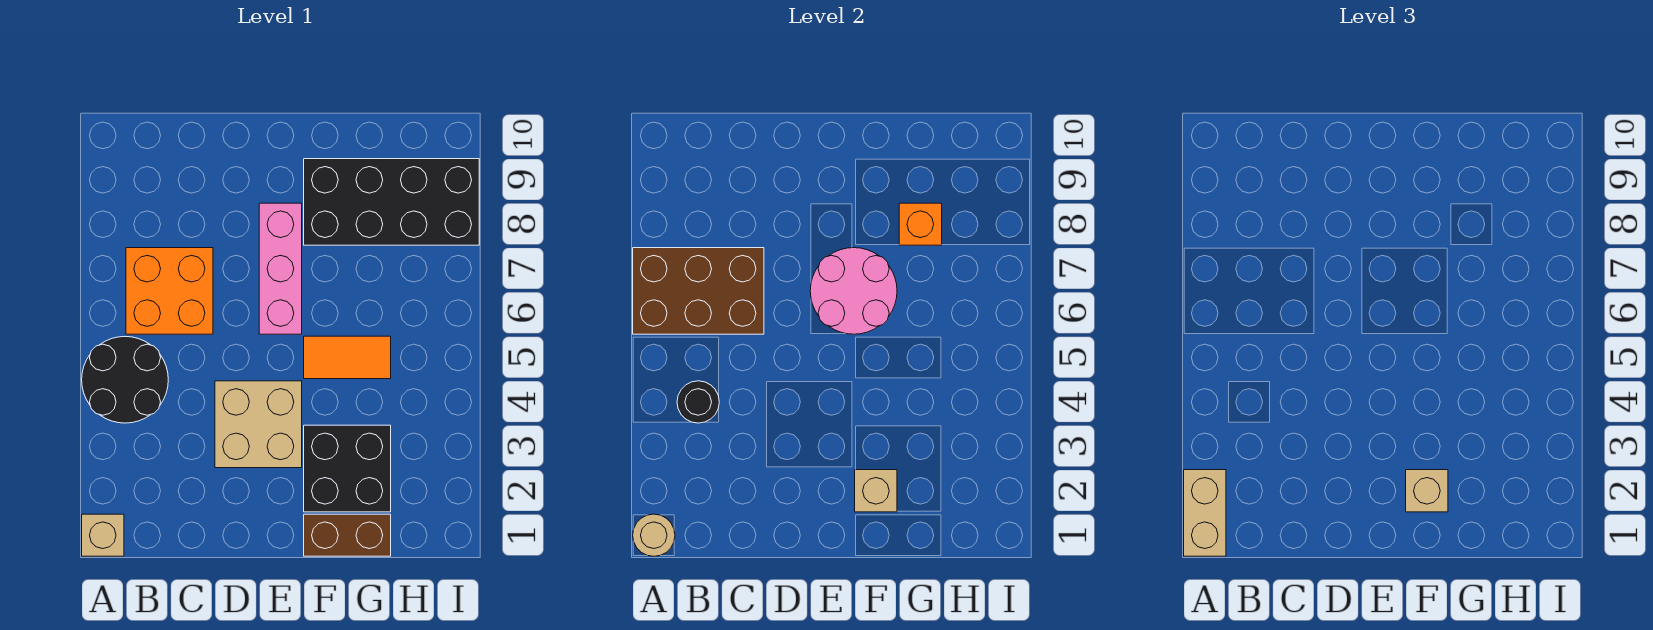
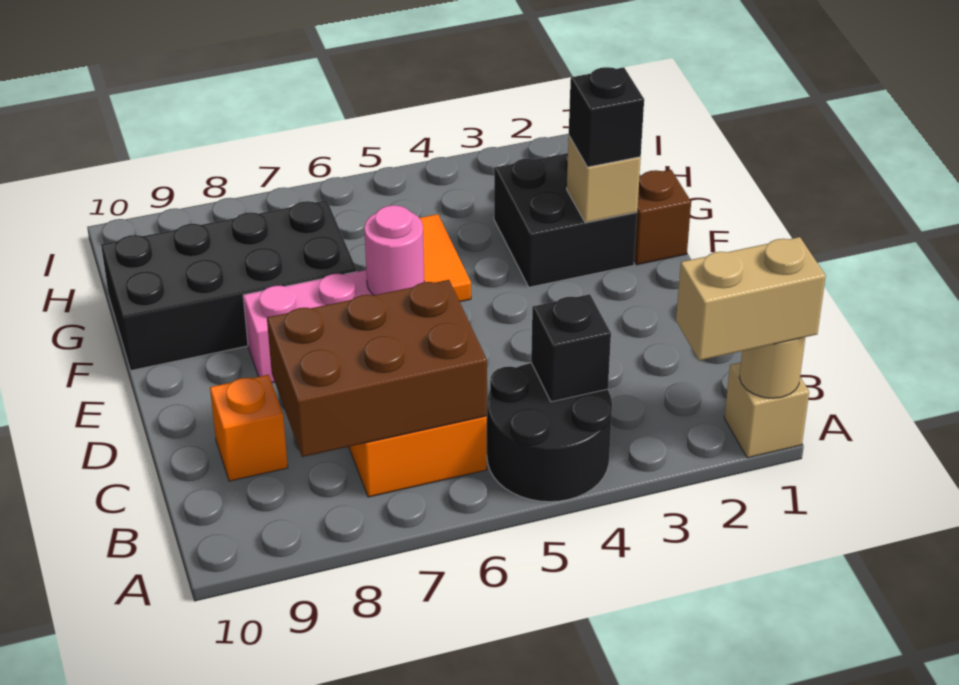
brown brick A6:C7 level 2 -> brown brick B6:C8 level 2
black round brick B4 level 2 -> black brick B4 level 2
tan brick D3:E4 level 1 -> none
pink round brick E6:F7 level 2 -> pink round brick E6 level 2
brown brick F1:G1 level 1 -> brown brick F1 level 1
tan brick F2 level 3 -> black brick F2 level 3
black brick F8:I9 level 1 -> black brick F7:G10 level 1
orange brick G8 level 2 -> orange brick C9 level 1

